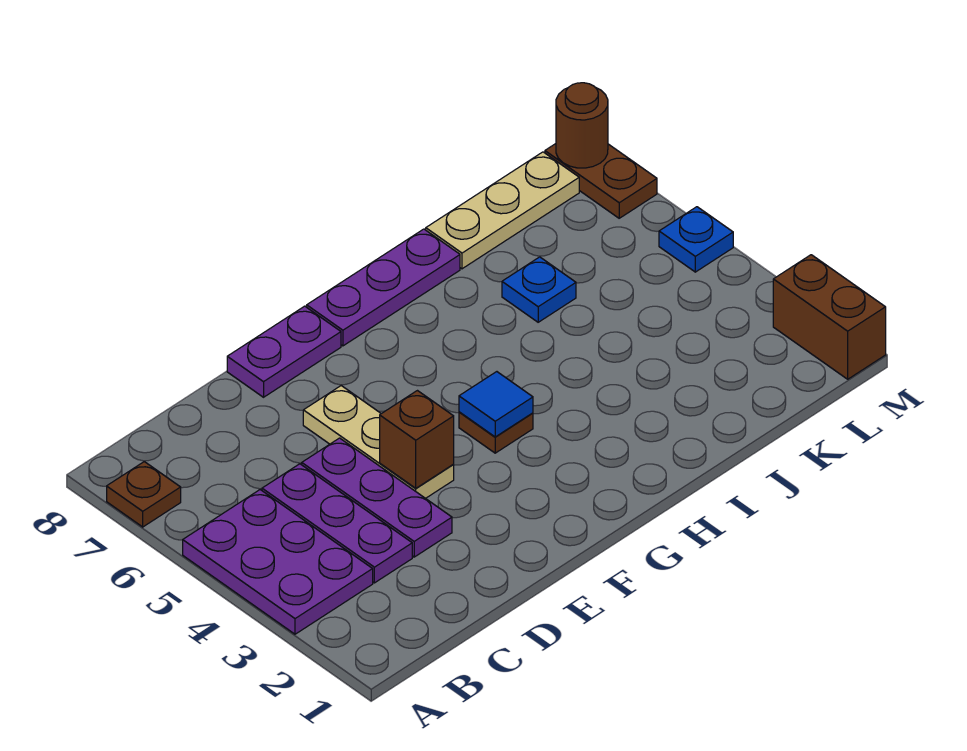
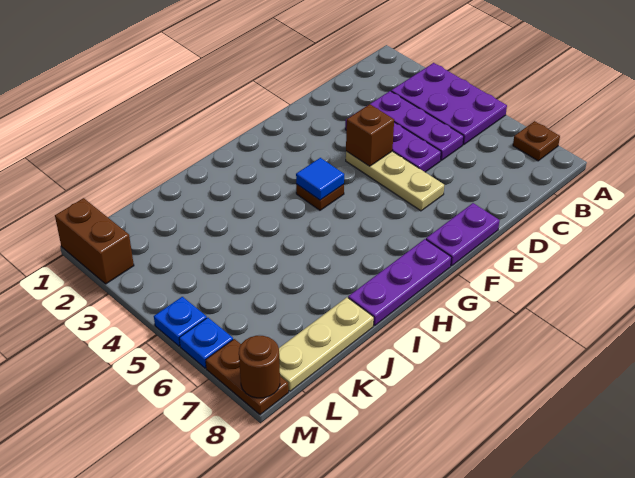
blue plate J6 level 1 -> blue plate M6 level 1

